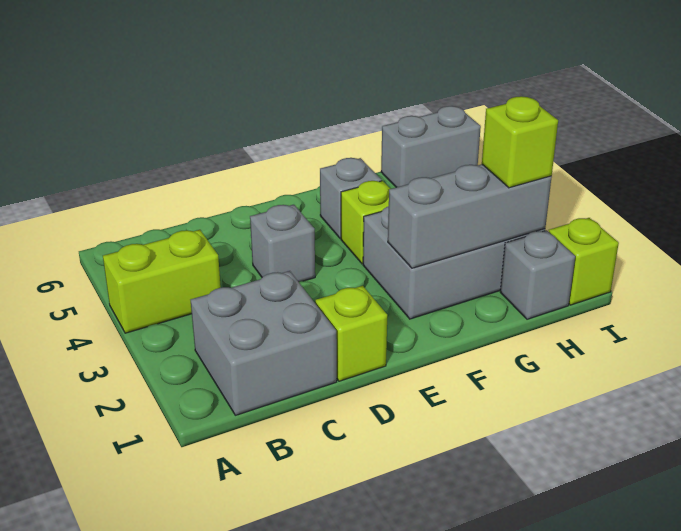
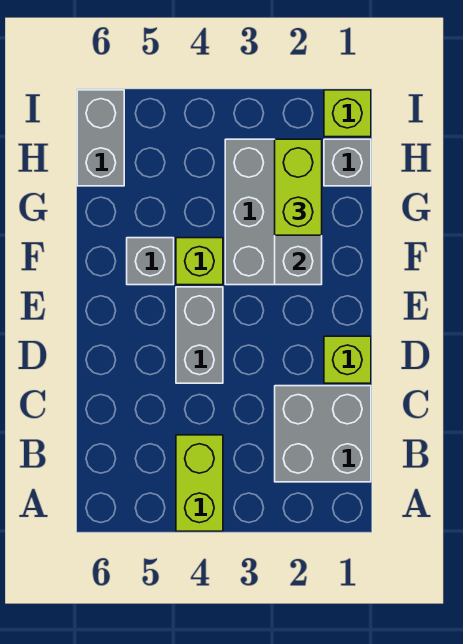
grey brick D4 level 1 -> grey brick D4:E4 level 1
lime brick H2 level 3 -> lime brick G2:H2 level 3

